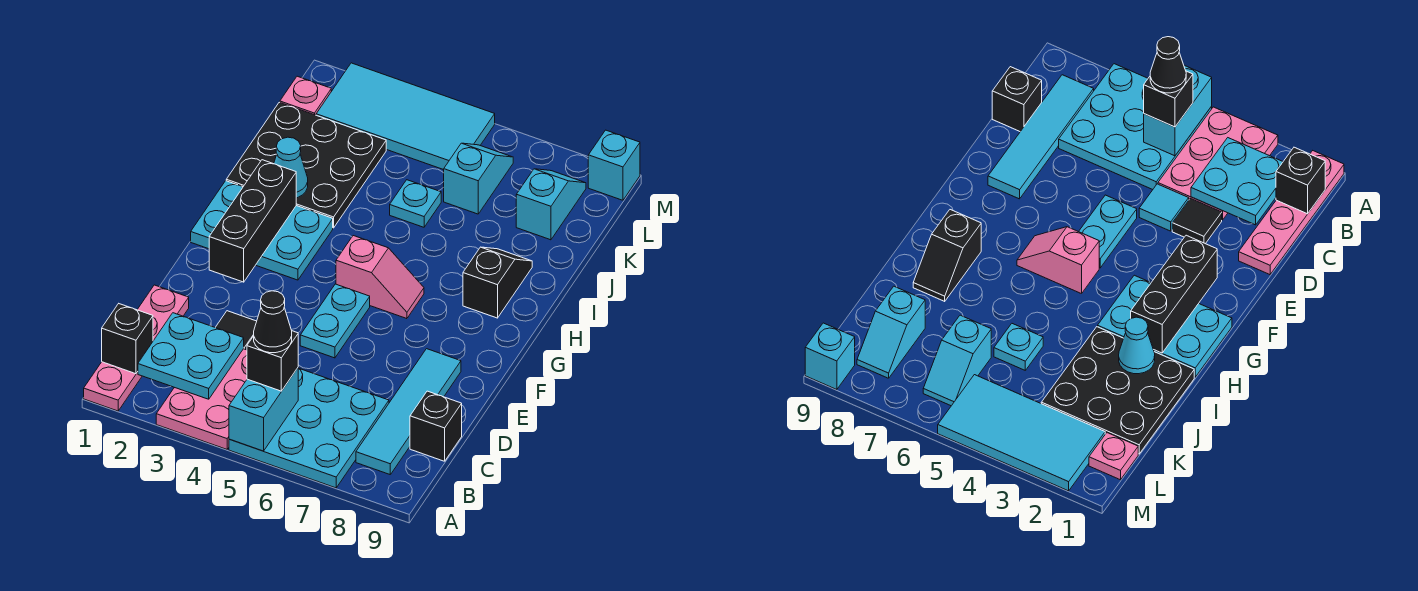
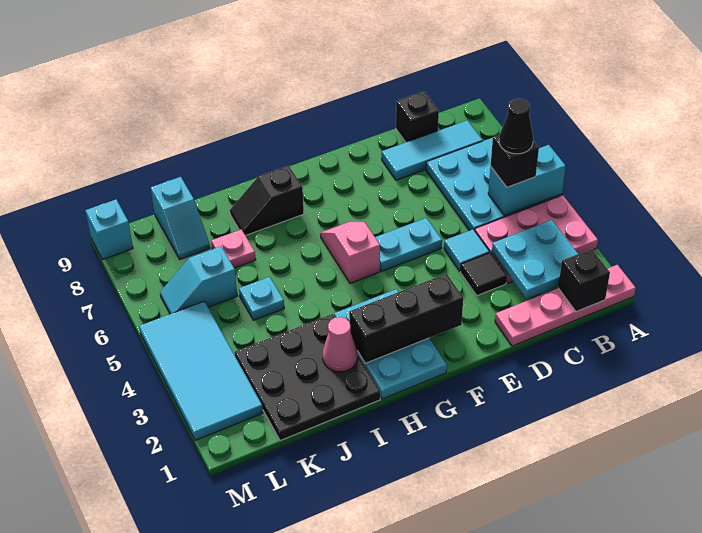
cyan tile B8:E8 level 1 -> cyan tile B8:D8 level 1
cyan cone I2 level 2 -> pink cone I2 level 2
cyan slope K8:L8 level 1 top K -> cyan slope K8:K9 level 1 top 9
pink plate L1 level 1 -> pink plate J7 level 1

